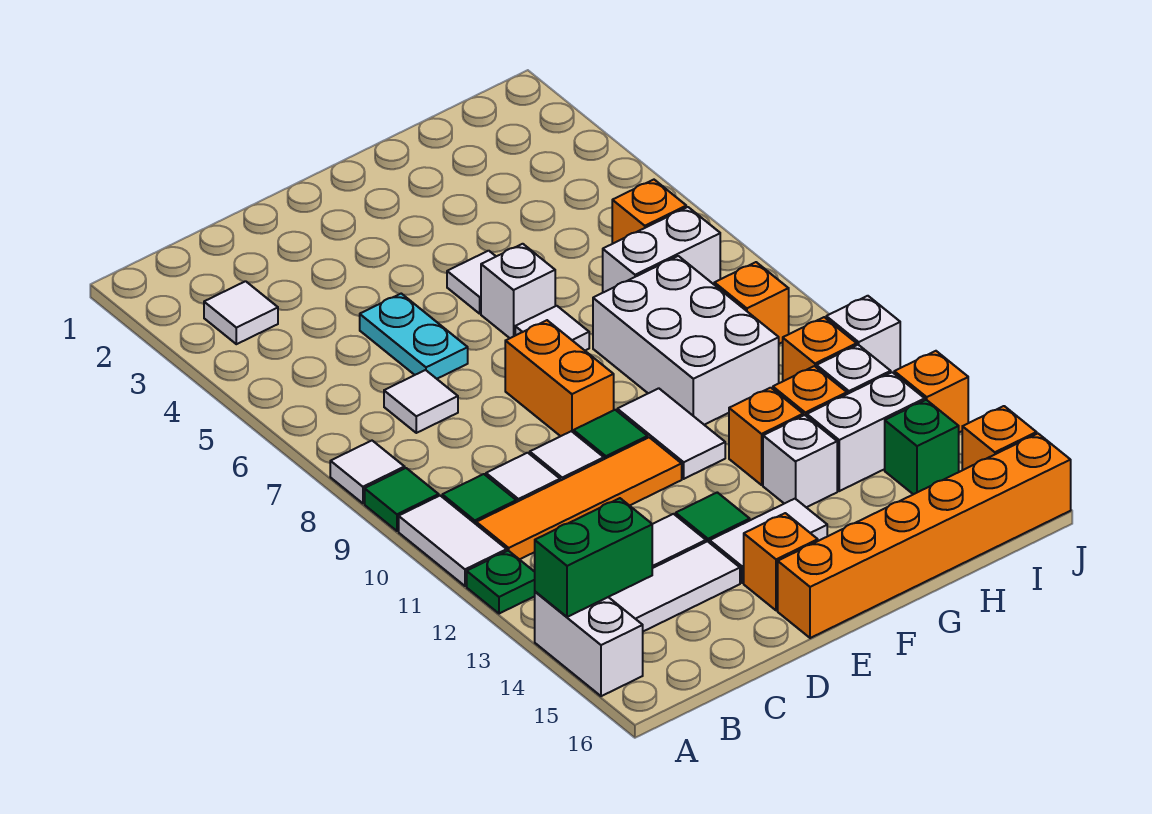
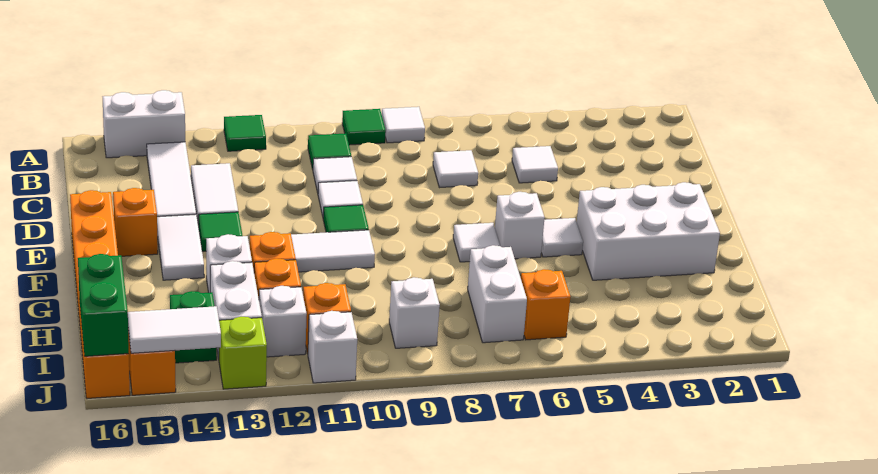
white tile A10:A11 level 1 -> white tile J14:J15 level 2
green plate A12 level 1 -> green tile A12 level 1
green brick A14:B14 level 2 -> green brick I16:J16 level 2
white tile B3 level 1 -> white tile C5 level 1
orange tile B11:E11 level 1 -> none
cyan plate D5:D6 level 1 -> none
orange brick E8:E9 level 1 -> none
white brick G8:H10 level 1 -> white brick F2:G4 level 1
orange brick I9 level 1 -> white brick I9 level 1
orange brick J13 level 1 -> lime brick J13 level 1

